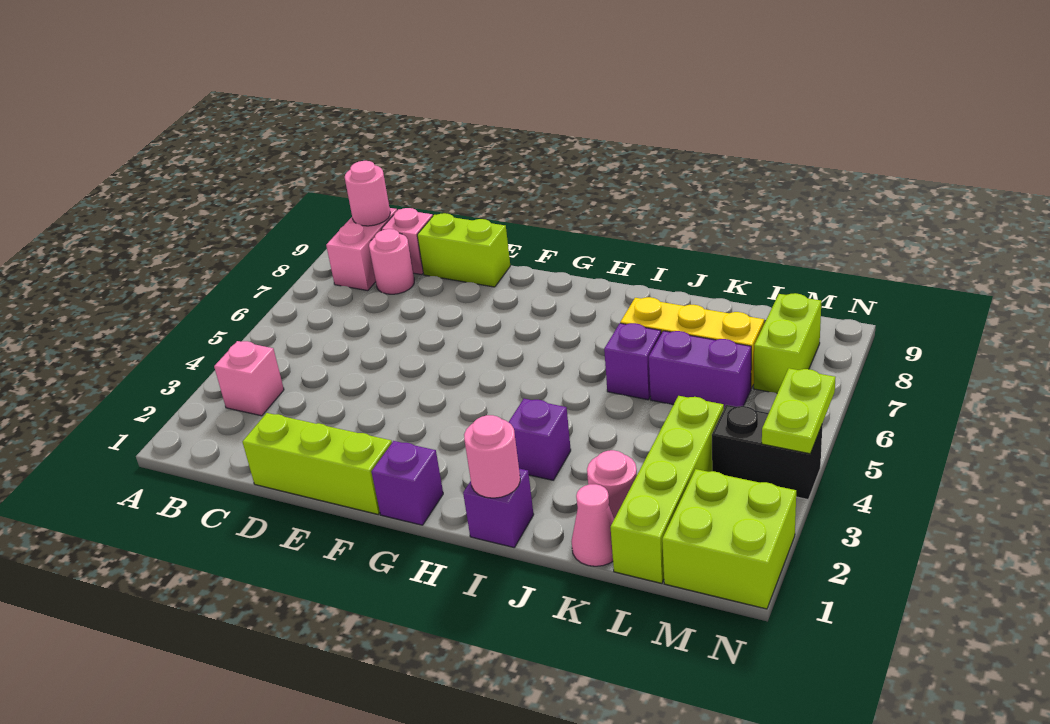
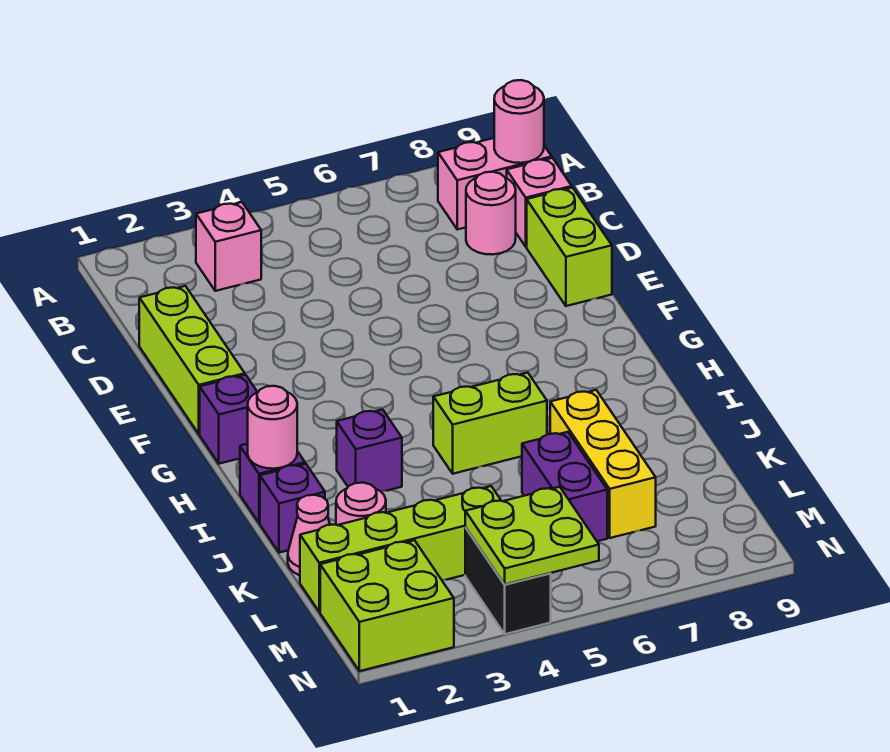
purple brick J6 level 1 -> purple brick J1 level 1
lime brick M7:M8 level 1 -> lime brick I5:I6 level 1
lime plate N4:N5 level 2 -> lime plate M4:N5 level 2

